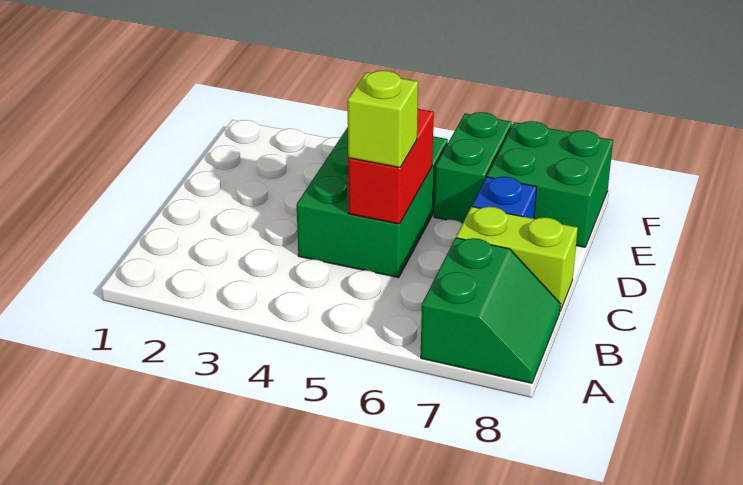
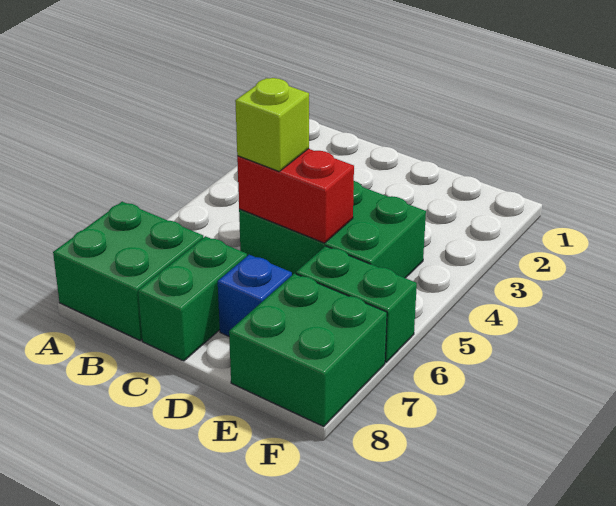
green slope A7:B8 level 1 top 7 -> green brick A7:B8 level 1
lime brick C7:C8 level 1 -> green brick C7:C8 level 1

